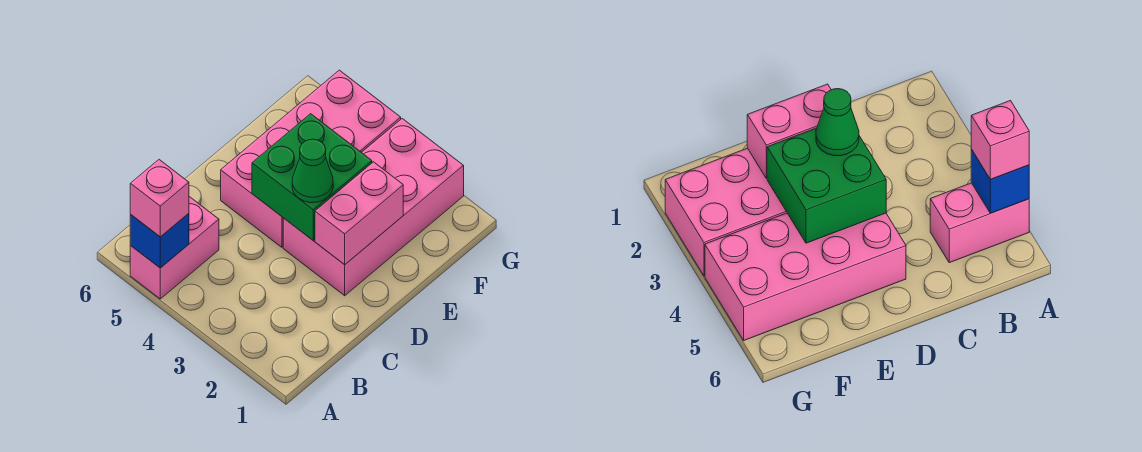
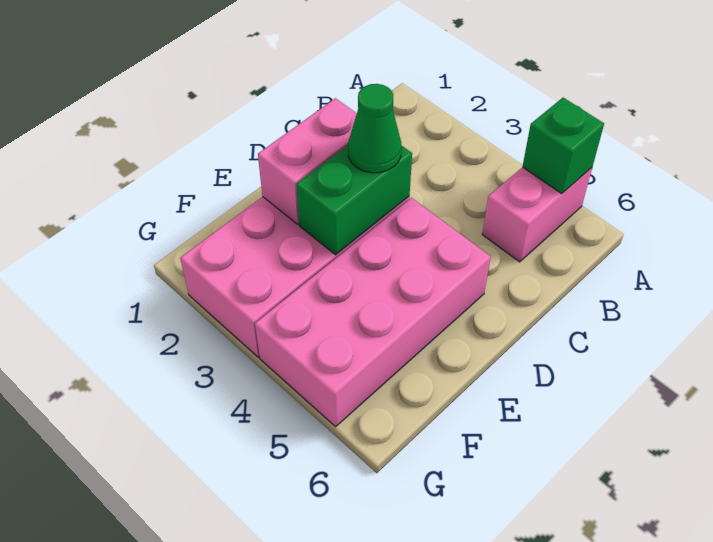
blue brick A5 level 2 -> green brick A5 level 2
pink brick A5 level 3 -> none
green brick D3:E4 level 2 -> green brick D3:E3 level 2

